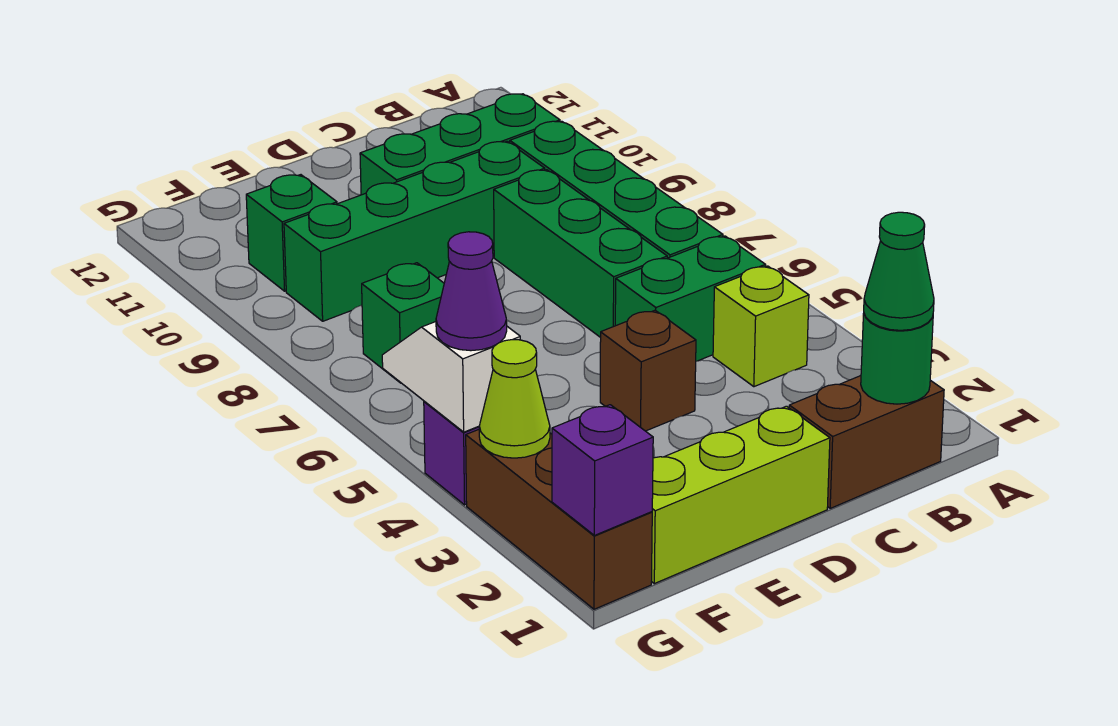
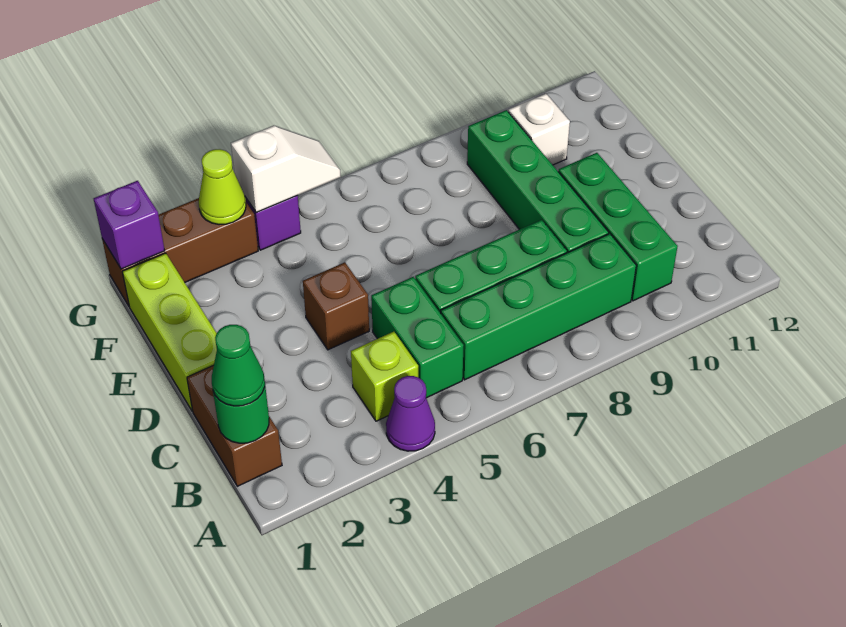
green brick F7 level 1 -> none
green brick F10 level 1 -> white brick F10 level 1
purple cone G4 level 3 -> purple cone A4 level 1

